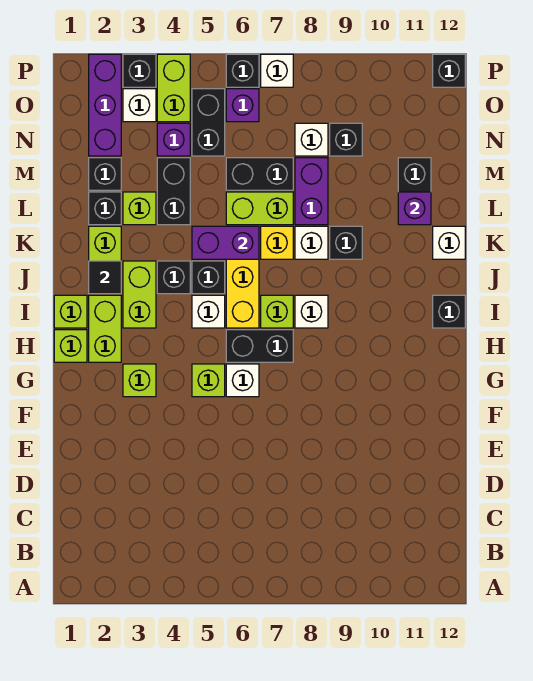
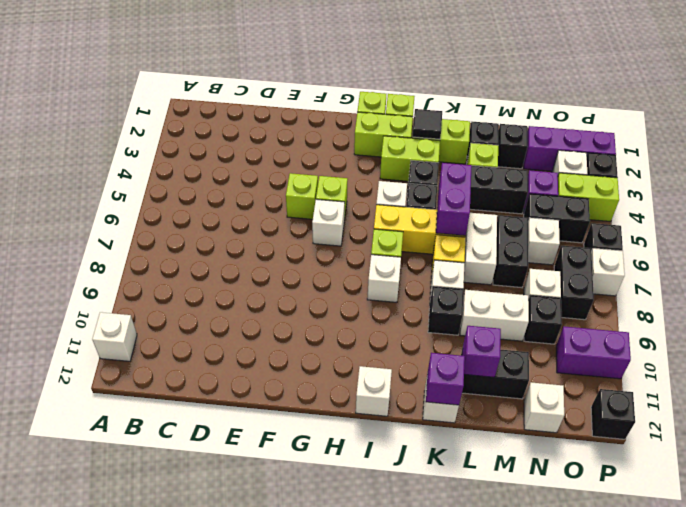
none -> white brick A11 level 1
lime brick G3 level 1 -> lime brick F5 level 1
black brick H6:H7 level 1 -> black brick O7:O8 level 1
black brick I12 level 1 -> white brick I12 level 1
lime brick L6:L7 level 1 -> white brick L6:L7 level 1
purple brick L8:M8 level 1 -> purple brick O10:P10 level 1
none -> white brick L9:M9 level 1
none -> white brick N6 level 1
none -> white brick N12 level 1
purple brick O6 level 1 -> purple brick K12 level 2

